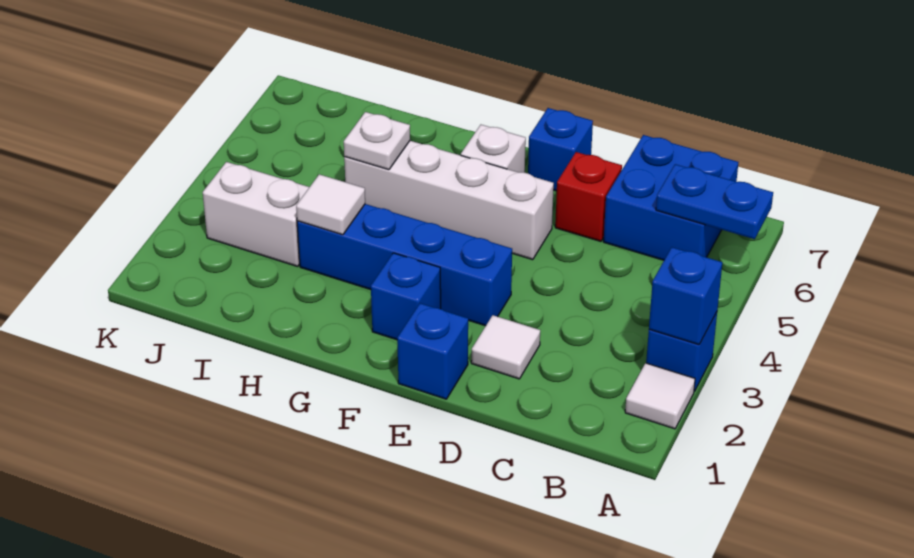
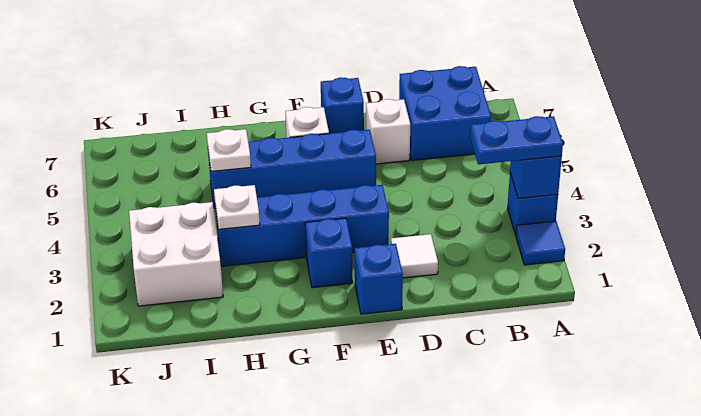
white tile A2 level 1 -> blue tile A2 level 1
blue plate A6:B6 level 2 -> blue plate A3:B3 level 3
red brick D6 level 1 -> white brick D6 level 1
white brick E5:H5 level 1 -> blue brick E5:H5 level 1
white tile H3 level 2 -> white plate H3 level 2
white brick I3:J3 level 1 -> white brick I2:J3 level 1

